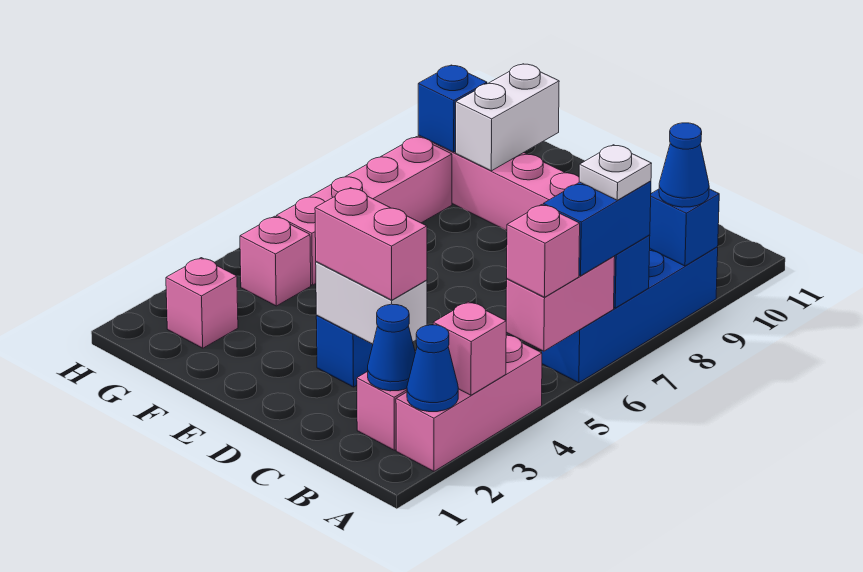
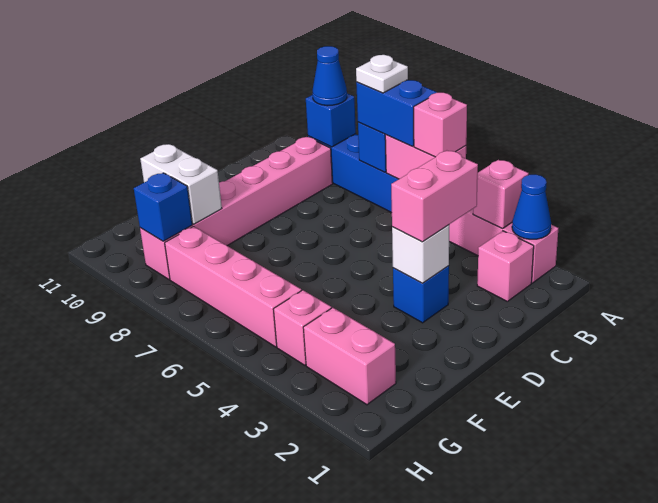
blue cone B2 level 2 -> none
white brick C3:D3 level 2 -> white brick D3 level 2
pink brick G2 level 1 -> pink brick G2:G3 level 1

